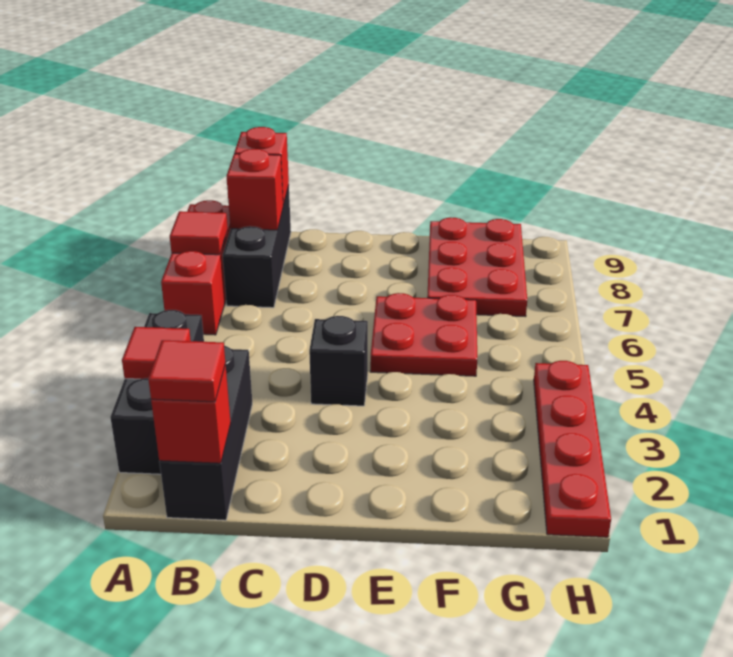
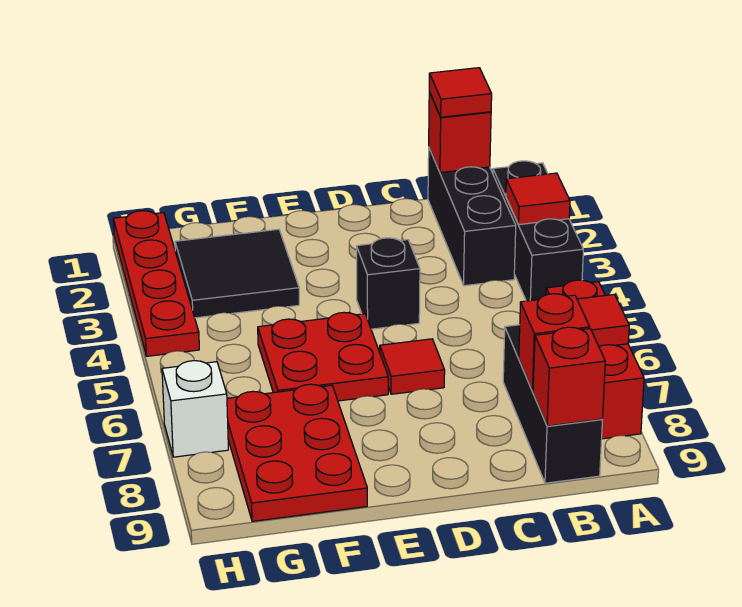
none -> red tile D6 level 1
none -> black tile F2:G3 level 1
none -> white brick H7 level 1

